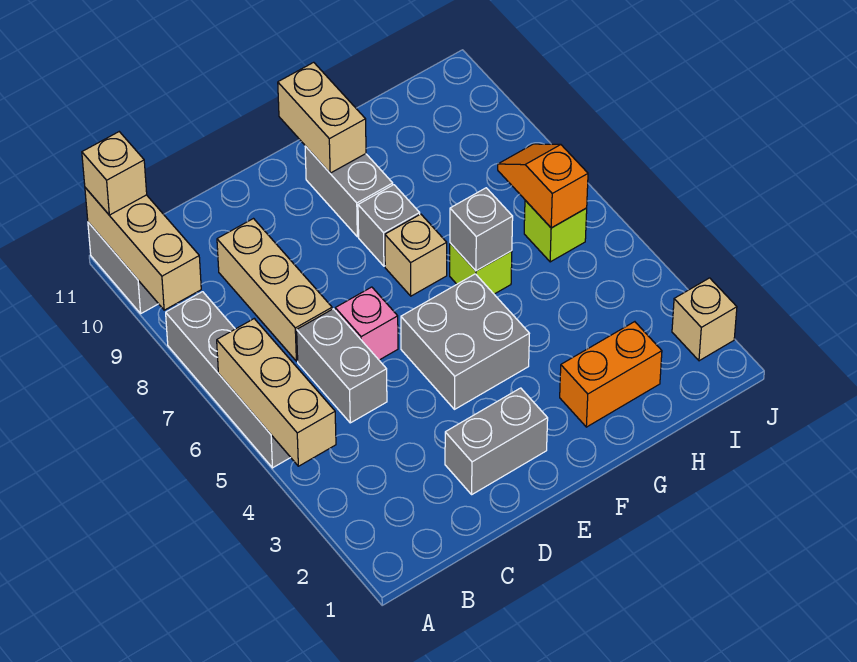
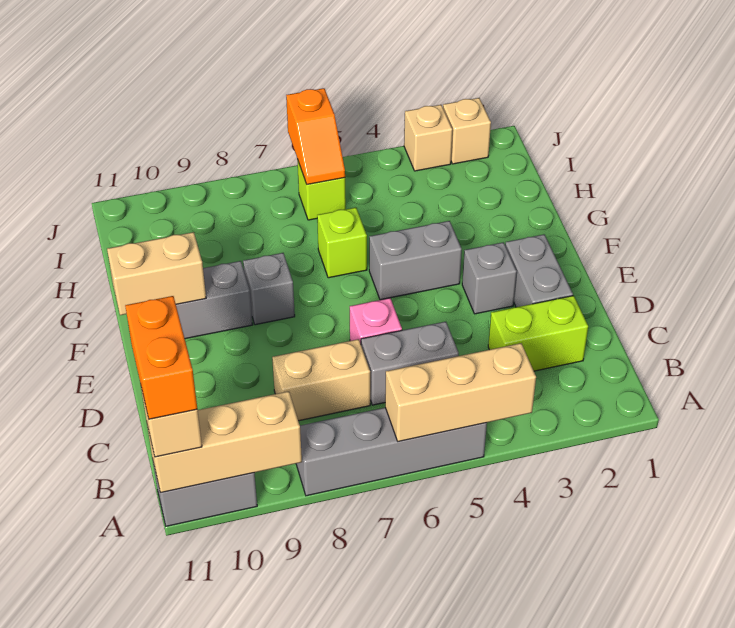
none -> lime brick C2:C3 level 1
tan brick C7:C9 level 1 -> tan brick C7:C8 level 1
grey brick E4:F5 level 1 -> grey brick F4:F5 level 1
tan brick F7 level 1 -> tan brick J3 level 1
orange brick G2:H2 level 1 -> orange brick A11:B11 level 4
grey brick G6 level 2 -> grey brick E3 level 1
orange slope I6:I7 level 2 top 6 -> orange slope I6:J6 level 2 top J

